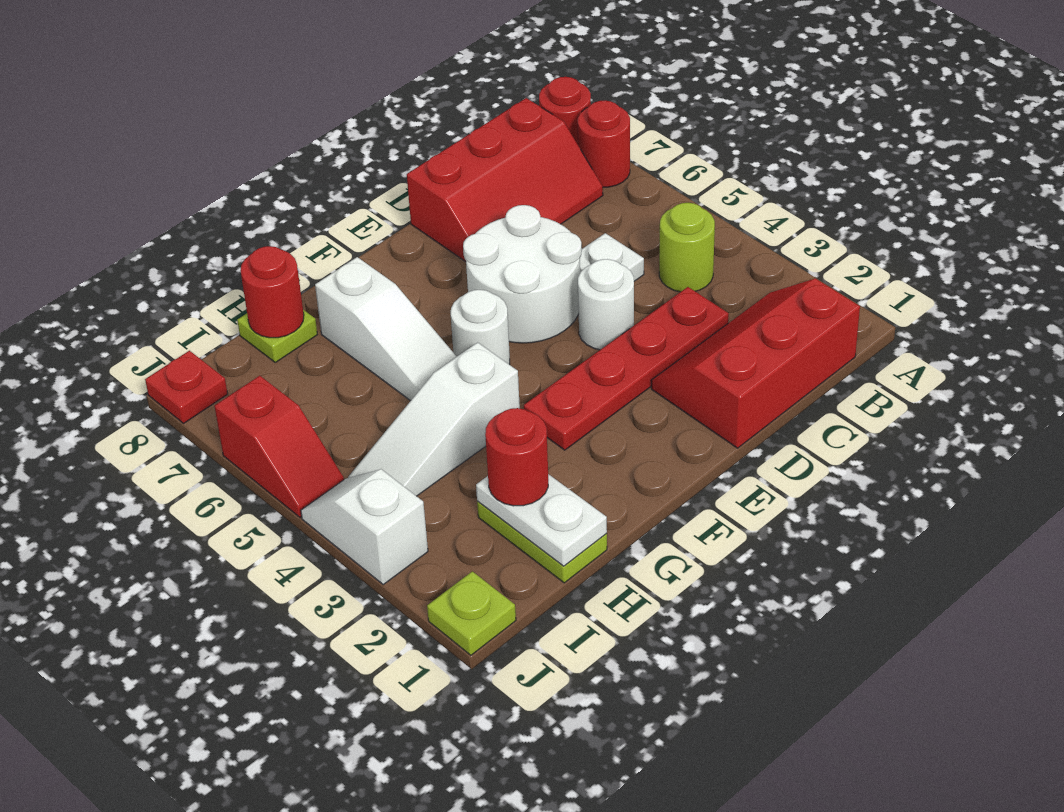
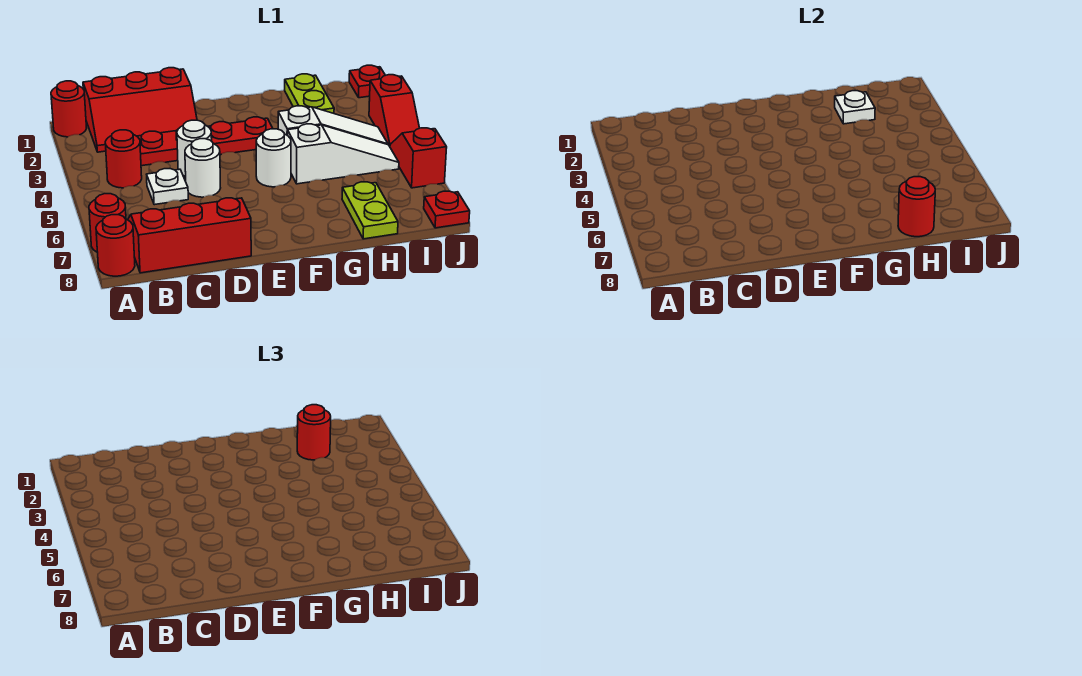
none -> red round brick A1 level 1
lime round brick B4 level 1 -> red round brick B4 level 1
white round brick D5:E6 level 1 -> white round brick D5 level 1
white slope G5:G7 level 1 top 7 -> white slope G5:I5 level 1 top G
white plate H1:H2 level 2 -> white plate H2 level 2
lime plate H8 level 1 -> lime plate H7:H8 level 1
lime plate J1 level 1 -> red plate J1 level 1
white slope J3:J4 level 1 top 3 -> red slope J3:J4 level 1 top 3

